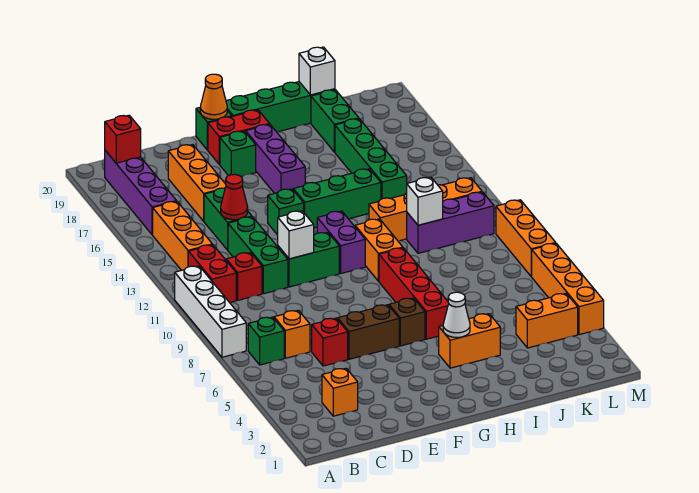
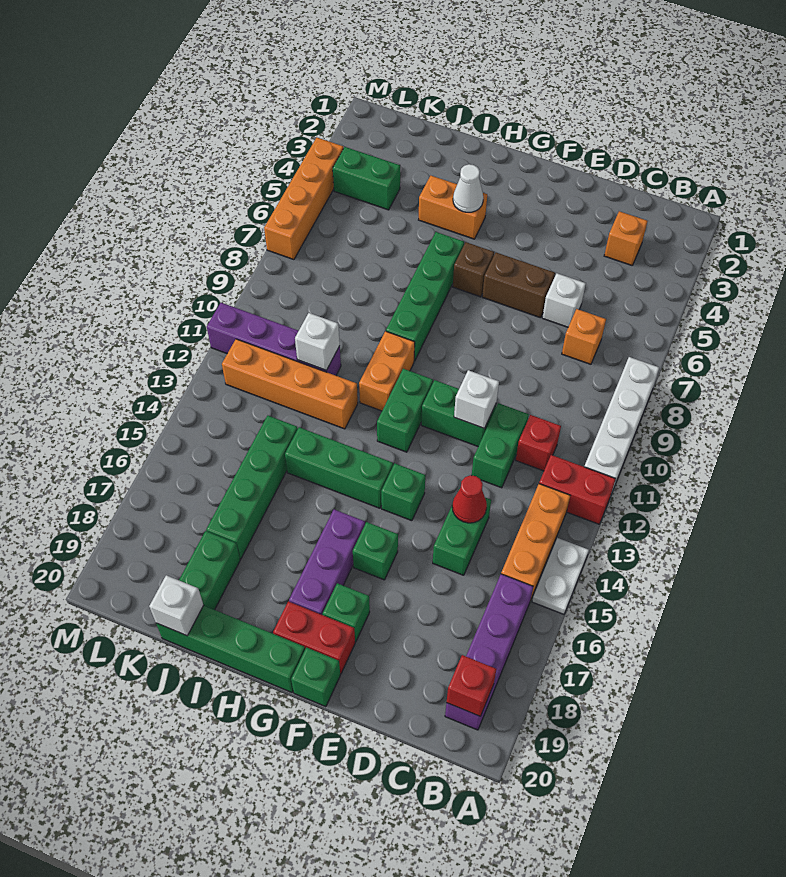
none -> white plate A14:A15 level 1
green brick B7 level 1 -> green brick F16 level 1
red brick B11:B12 level 1 -> red brick A12:B12 level 1
red brick D6 level 1 -> white brick D6 level 1
green brick D11:D13 level 1 -> green brick D11:D12 level 1
orange brick D16:D18 level 1 -> none
orange cone F20 level 2 -> none
purple brick G11:G12 level 1 -> green brick G11:G12 level 1
red brick H6:H9 level 1 -> green brick H6:H9 level 1
purple brick J11:L11 level 1 -> purple brick J11:M11 level 1
orange brick K4:L4 level 1 -> green brick K4:L4 level 1
orange brick M8:M10 level 1 -> none

